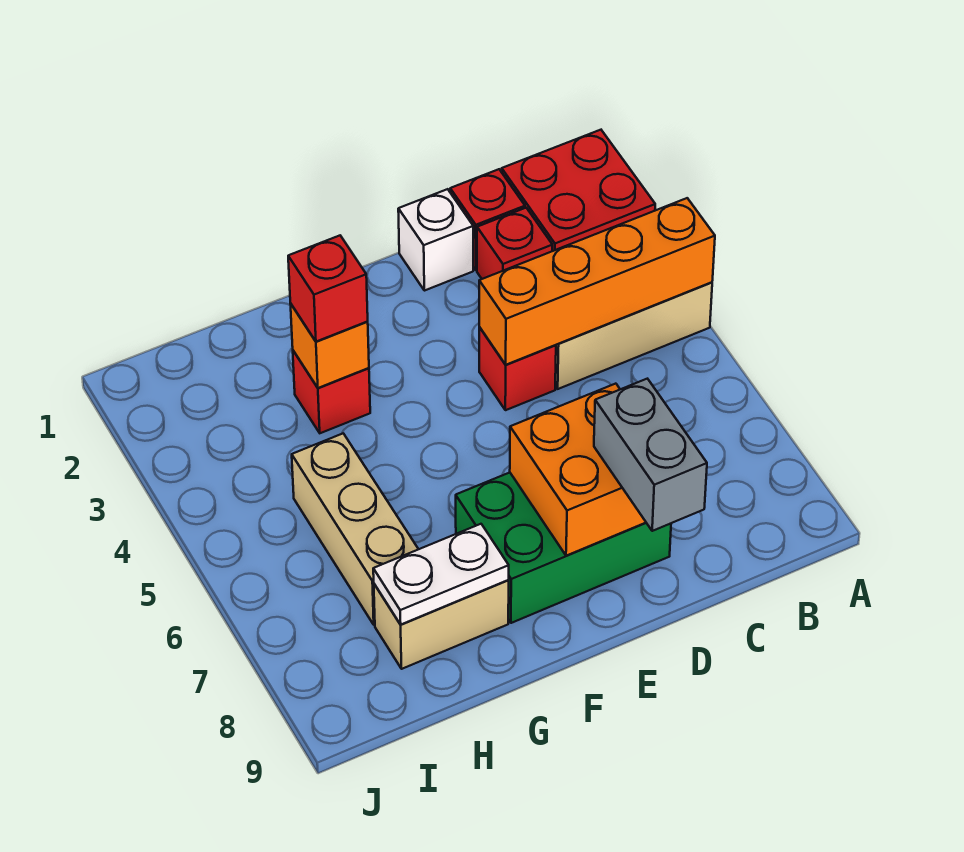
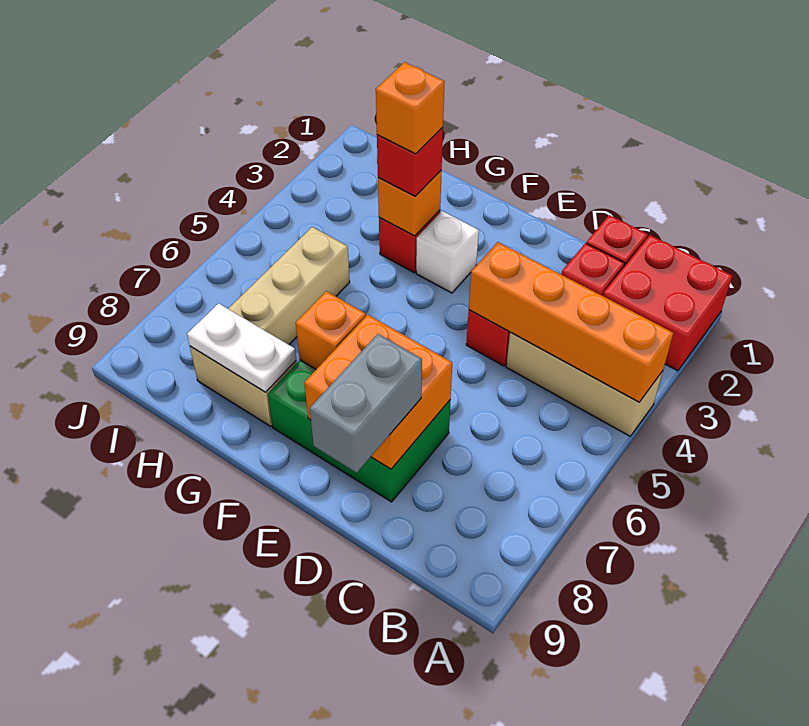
white brick D1 level 1 -> white brick F3 level 1
none -> orange brick F7 level 2
none -> orange brick G3 level 4

